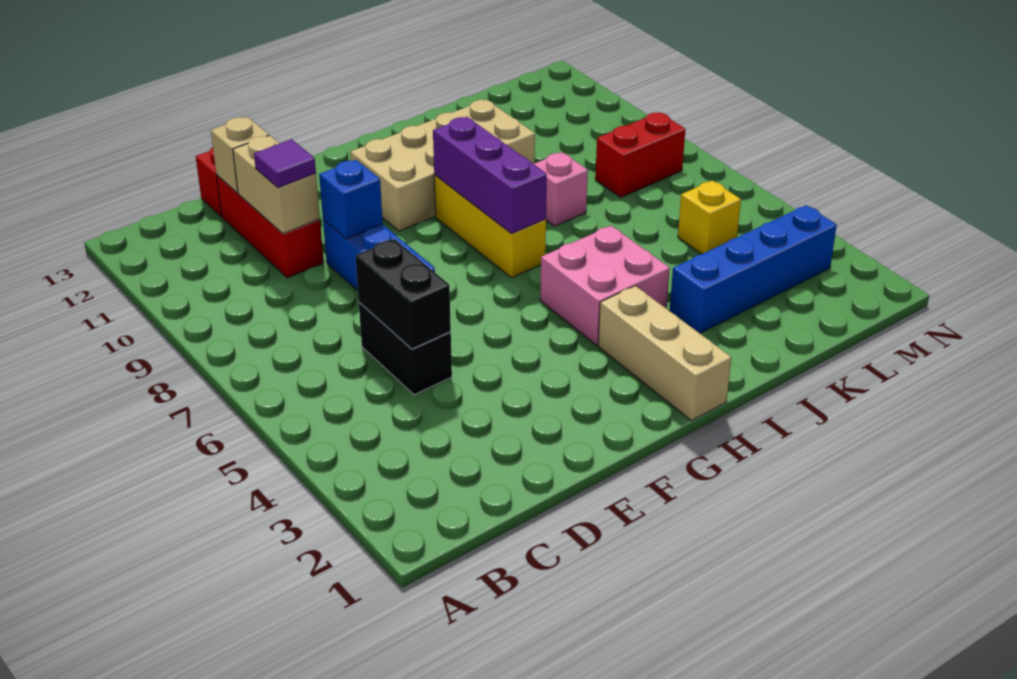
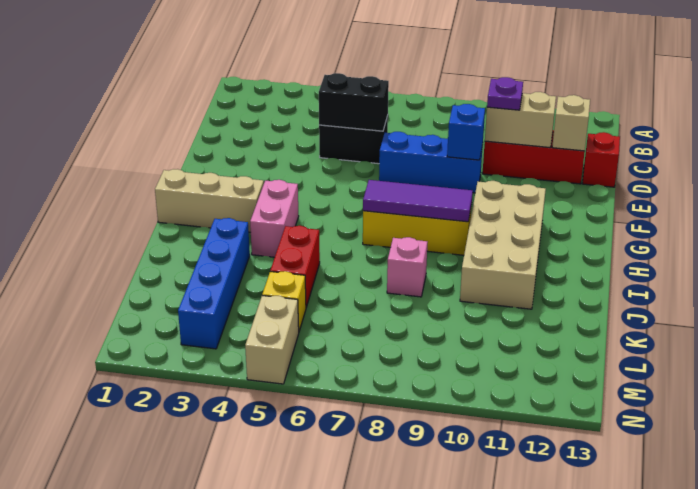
purple tile D10 level 3 -> purple plate D10 level 3
pink brick H4:I5 level 1 -> pink brick H4:I4 level 1
purple brick H7:H9 level 2 -> purple tile H7:H9 level 2
red brick L8:M8 level 1 -> red brick J5:K5 level 1
none -> tan brick M5:N5 level 1

